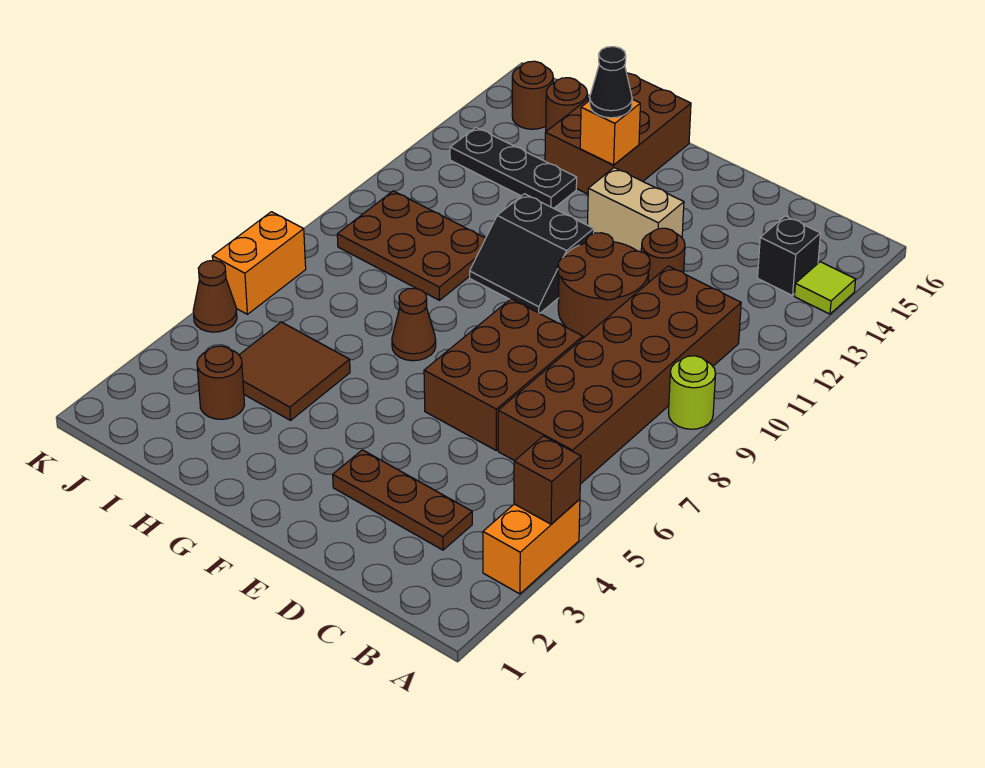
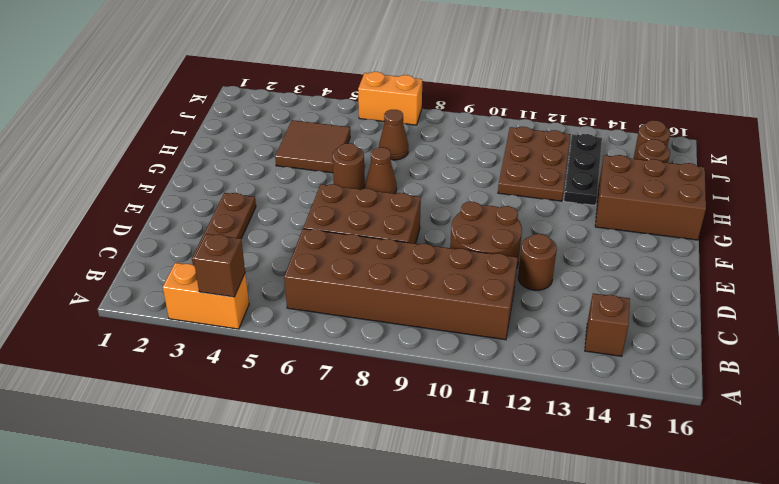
lime round brick A9 level 1 -> none
lime tile A14 level 1 -> none
black brick B14 level 1 -> brown brick B14 level 1
tan brick E13:F13 level 1 -> none
black slope F10:G11 level 1 top 11 -> none
orange brick G14 level 2 -> none
black cone G14 level 3 -> none
brown plate H9:J10 level 1 -> brown plate H11:J12 level 1
brown round brick I3 level 1 -> brown round brick G6 level 1
brown cone K5 level 1 -> brown cone I7 level 1

